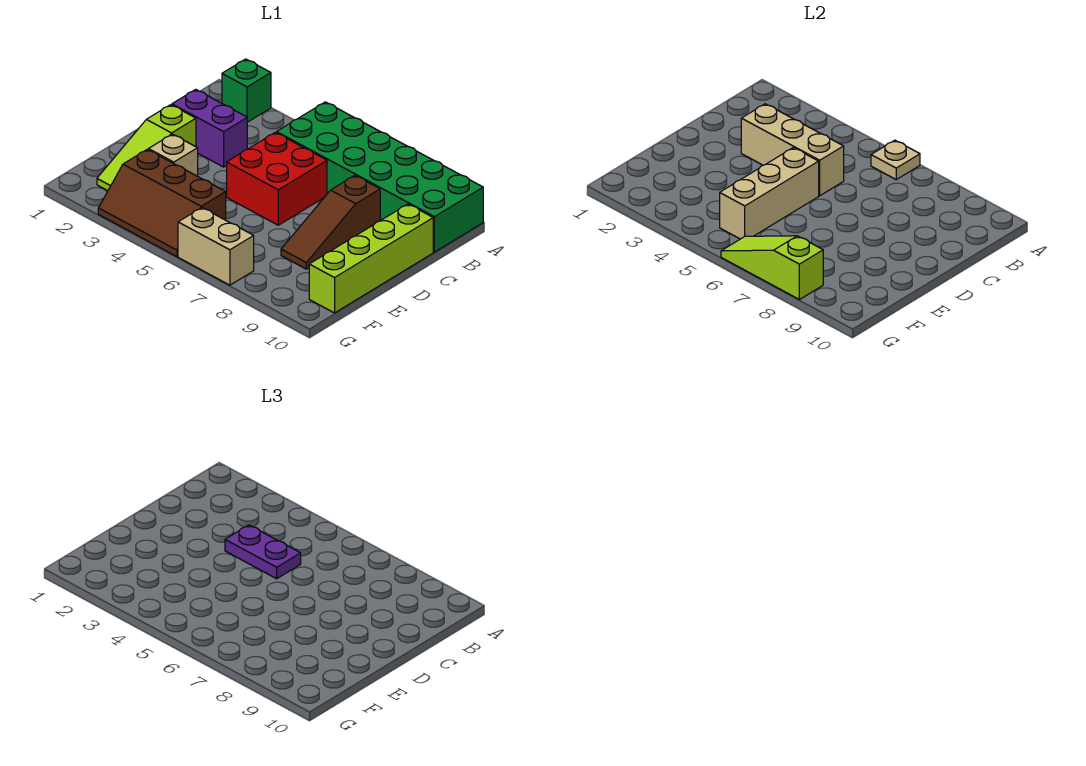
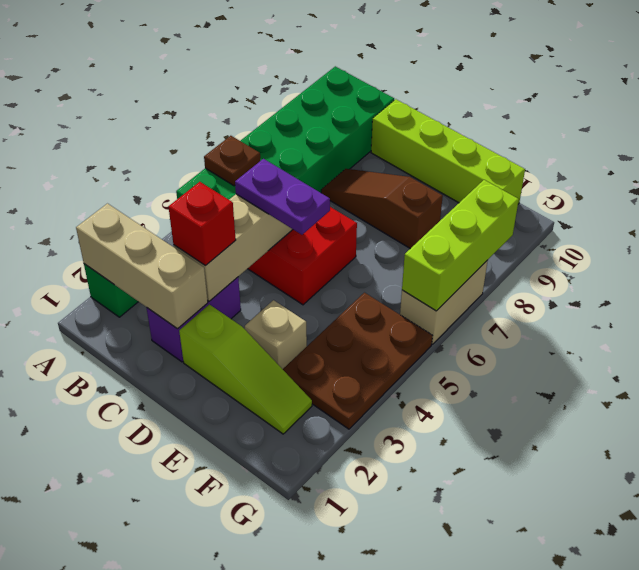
tan plate A6 level 2 -> brown plate A6 level 2
none -> red brick C3 level 3
purple plate C4:C5 level 3 -> purple plate C5:D5 level 3
brown slope C8:E8 level 1 top C -> brown slope C8:E8 level 1 top E
tan brick D5:F5 level 2 -> tan brick A2:C2 level 2
brown slope F3:G5 level 1 top F -> brown plate F3:G5 level 1
lime slope G6:G8 level 2 top 8 -> lime brick G6:G8 level 2

